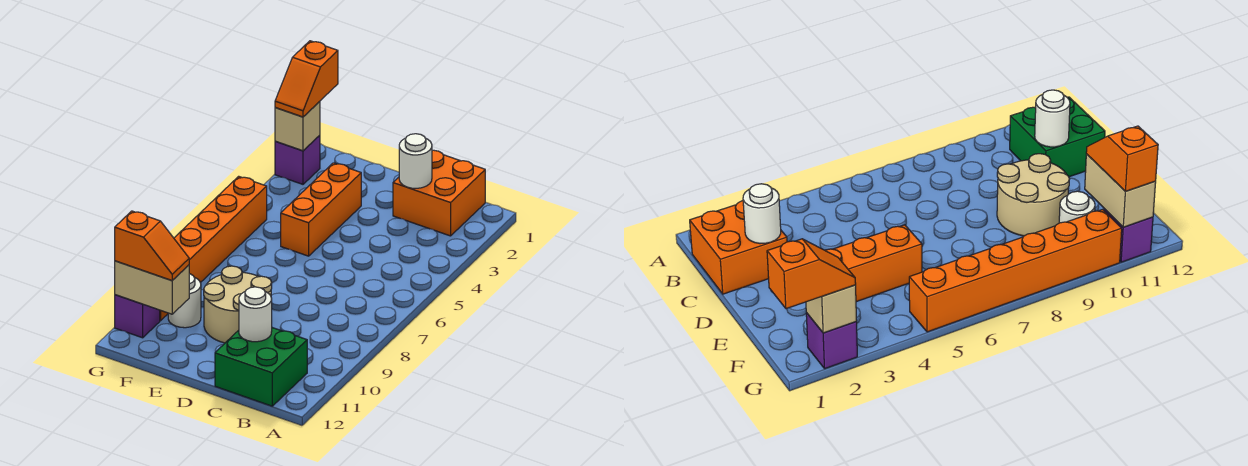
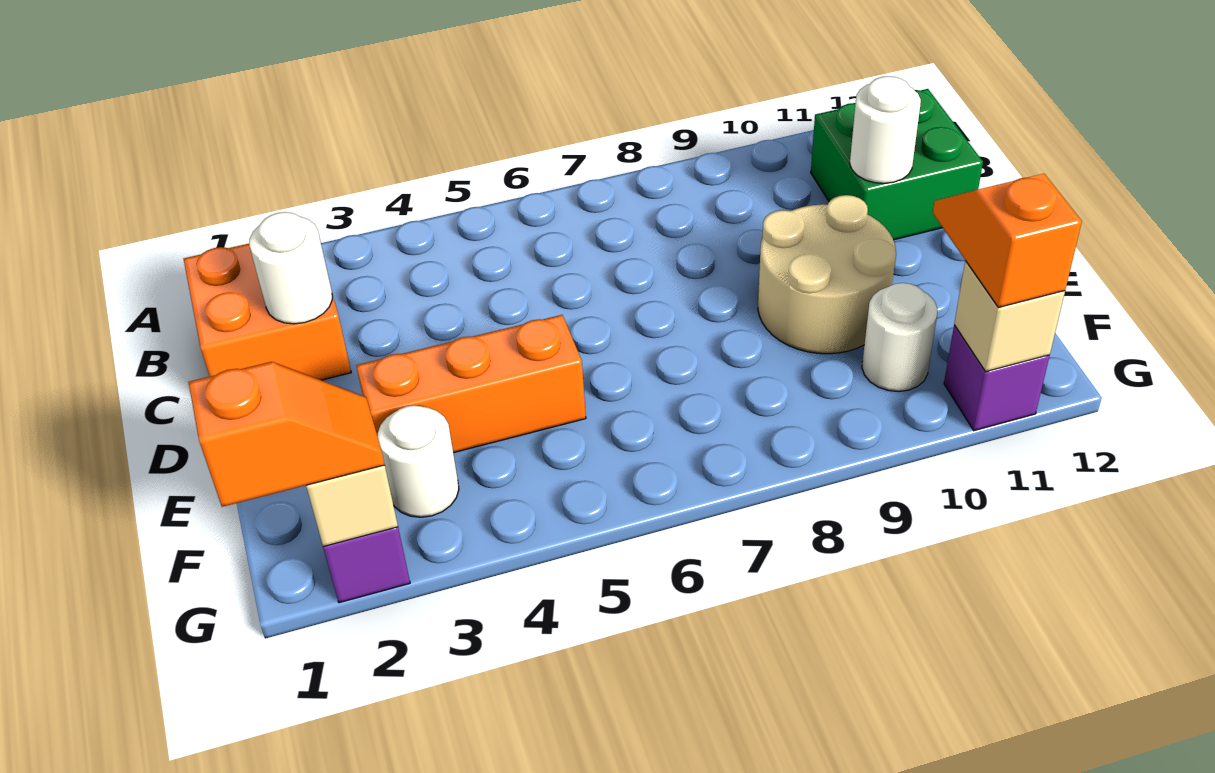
none -> white round brick F3 level 1
tan brick F11:G11 level 2 -> tan brick G11 level 2
orange brick G5:G10 level 1 -> none

